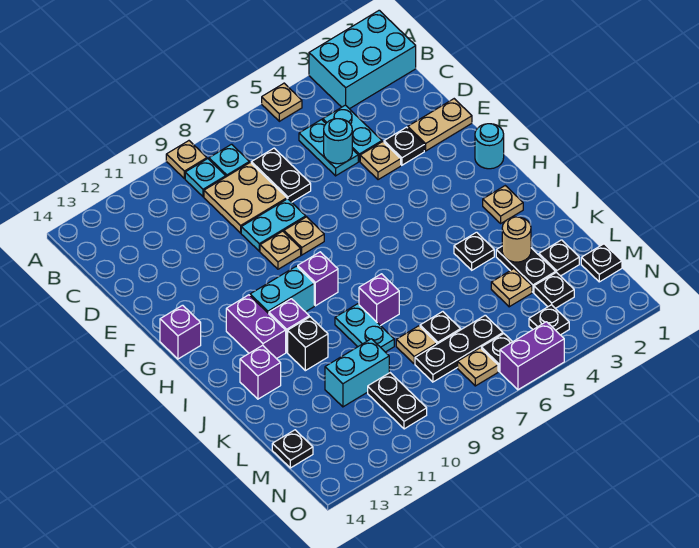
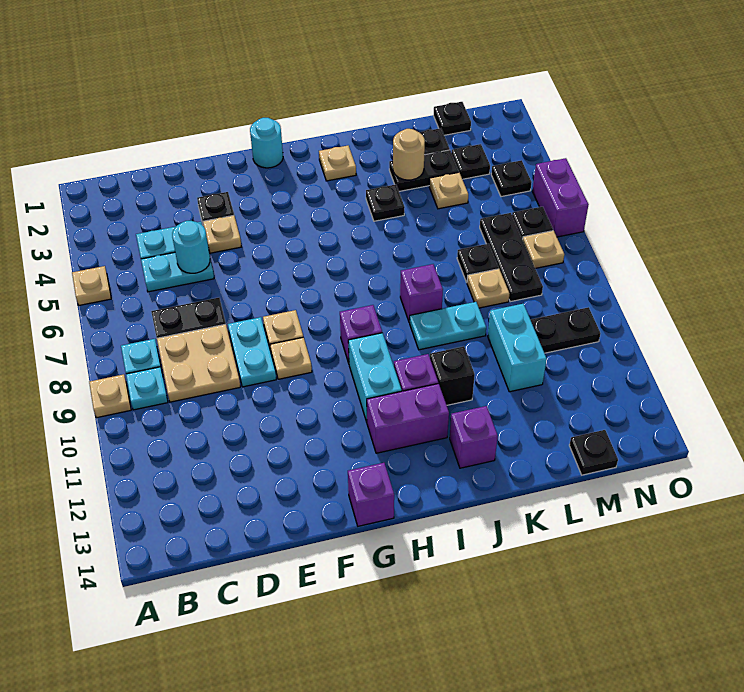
cyan brick A1:B3 level 1 -> none
tan plate E1:E2 level 1 -> none

